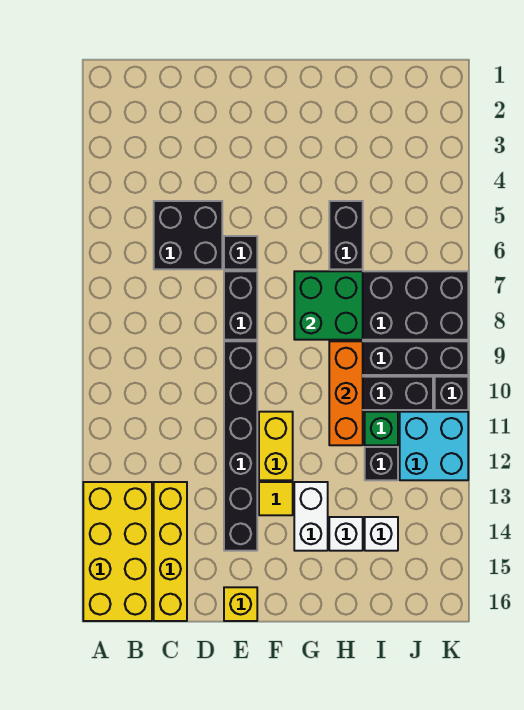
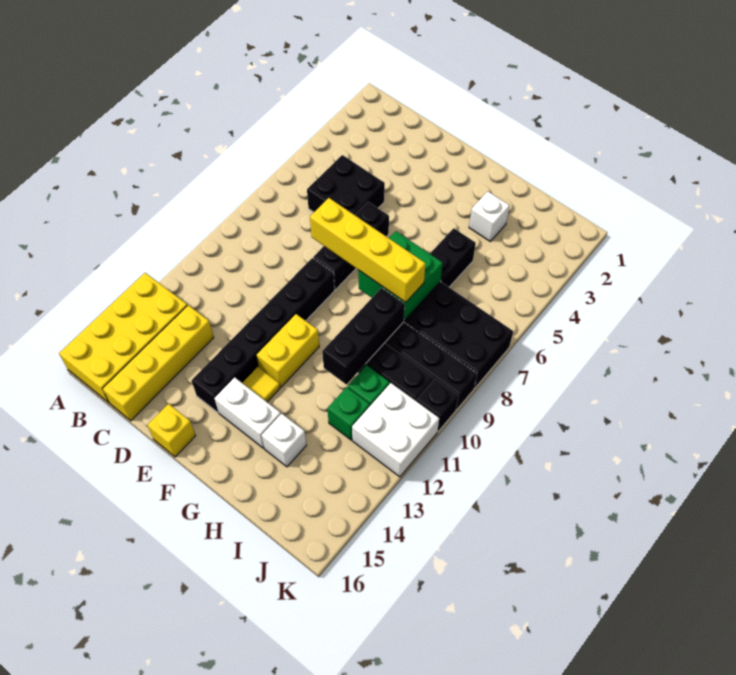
none -> yellow brick E8:H8 level 3
white brick G13:G14 level 1 -> white brick F14:G14 level 1
orange brick H9:H11 level 2 -> black brick H9:H11 level 2
black brick I12 level 1 -> green brick I12 level 1
white brick I14 level 1 -> white brick H3 level 1
cyan brick J11:K12 level 1 -> white brick J11:K12 level 1

